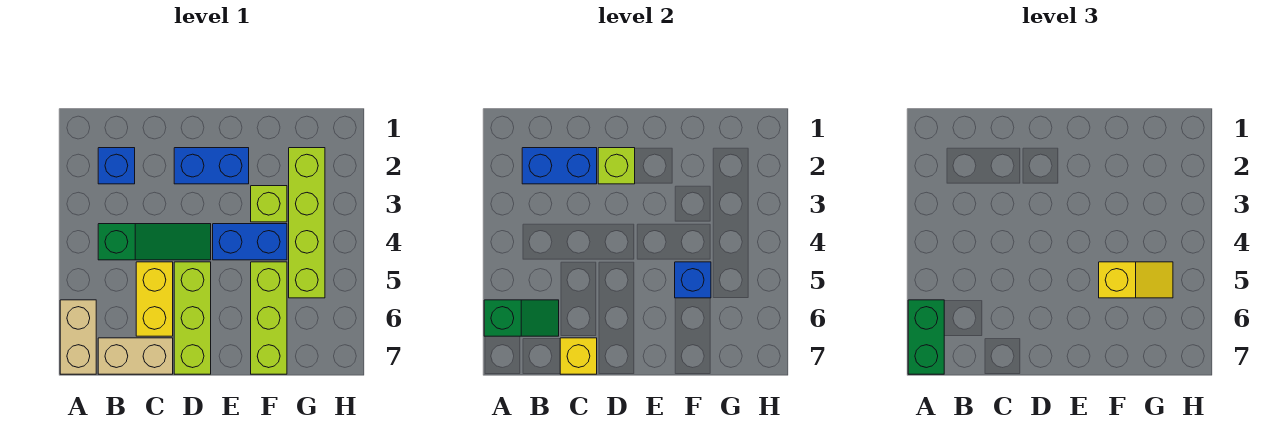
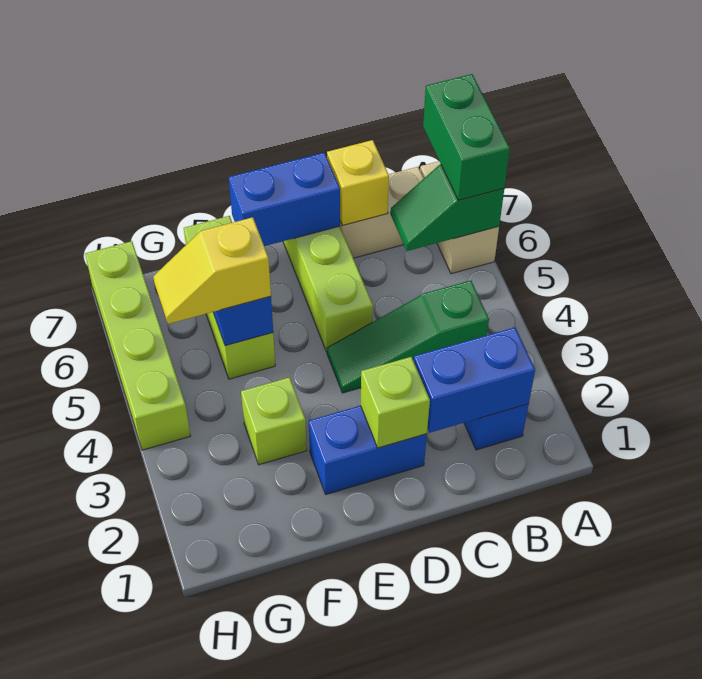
yellow brick C5:C6 level 1 -> none
blue brick E4:F4 level 1 -> blue brick D7:E7 level 2
lime brick G2:G5 level 1 -> lime brick H4:H7 level 1

